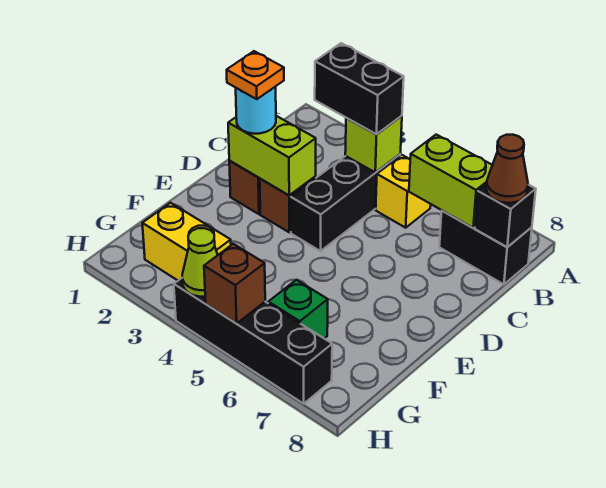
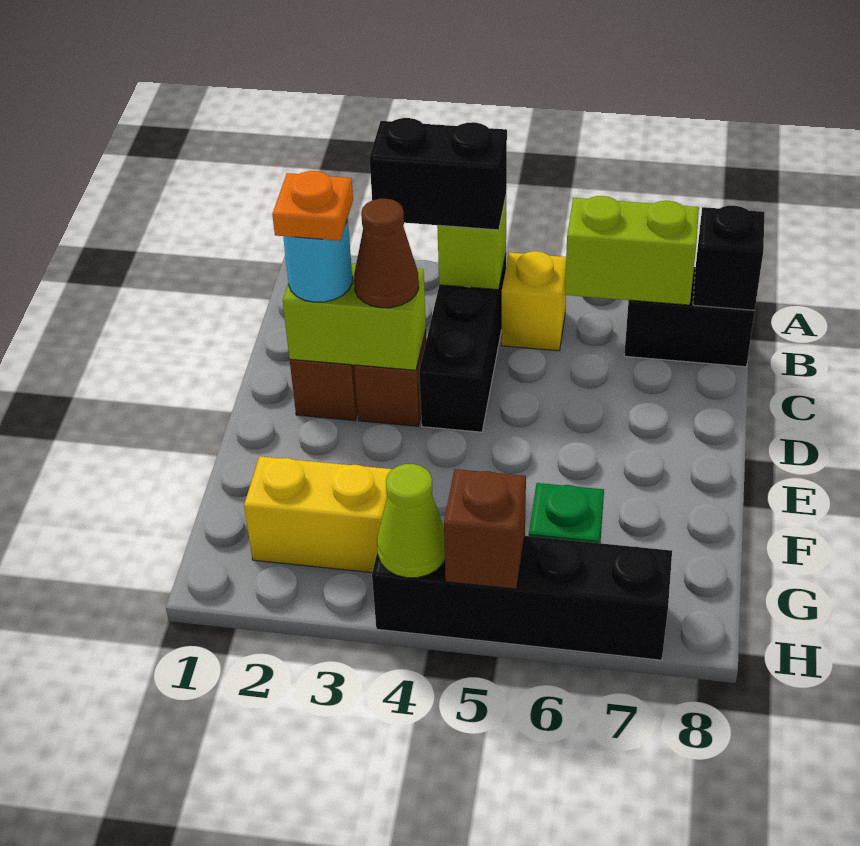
brown cone B8 level 3 -> brown cone D3 level 3

